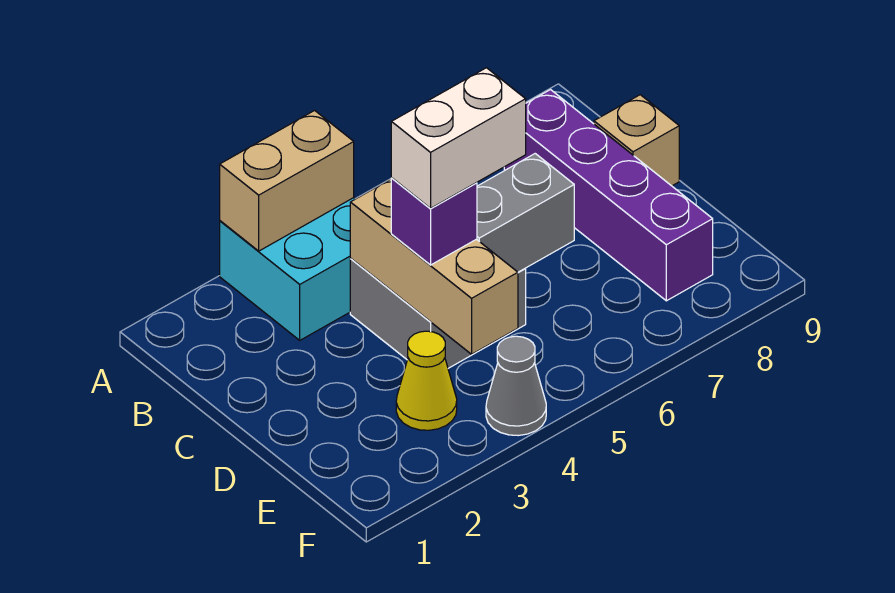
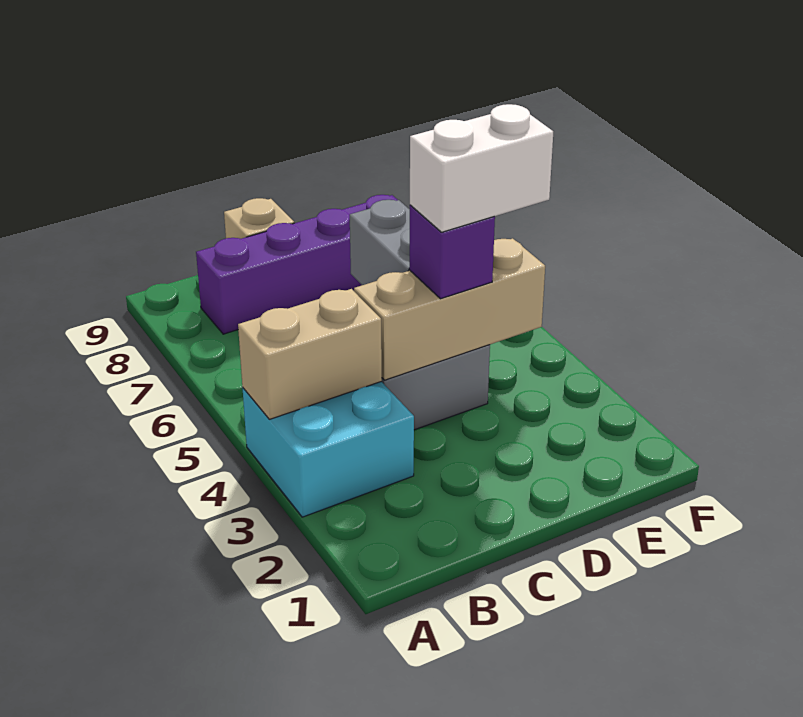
tan brick A3:A4 level 2 -> tan brick A4:B4 level 2
white brick D4:D5 level 4 -> white brick D4:E4 level 4
yellow cone E3 level 1 -> none
grey cone F4 level 1 -> none

